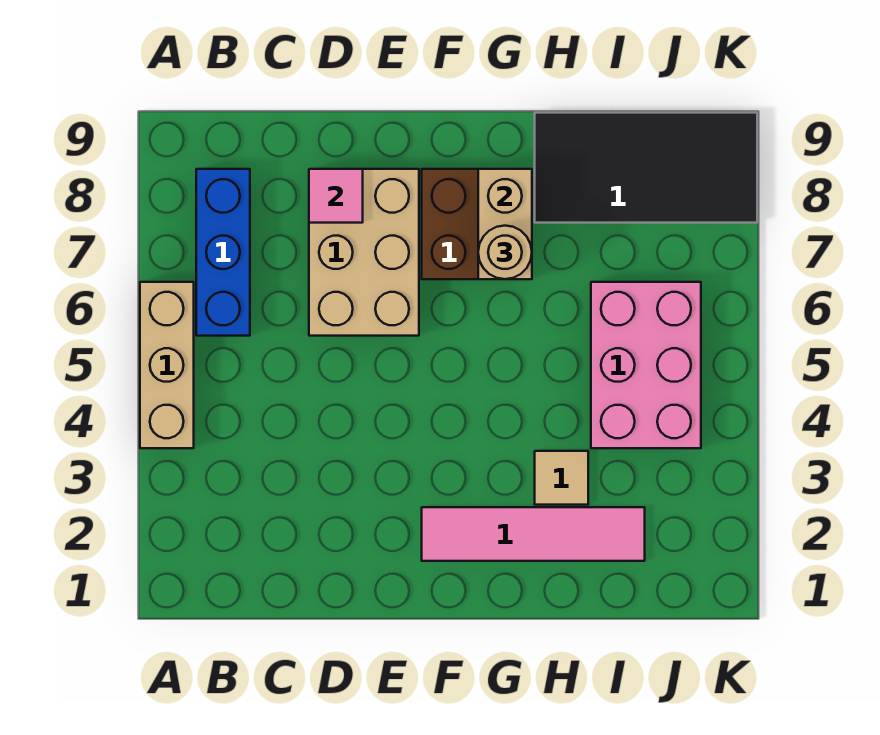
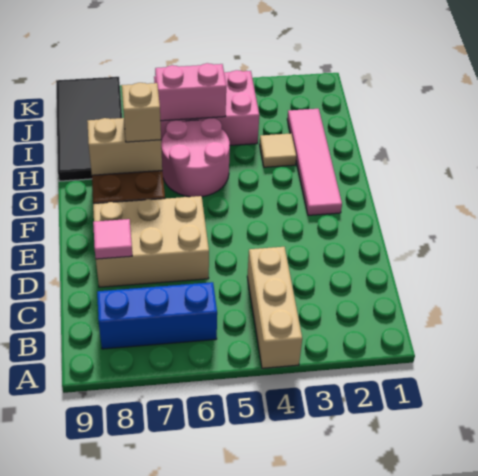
tan brick A4:A6 level 1 -> tan brick A4:C4 level 1
none -> pink round brick G5:H6 level 1
tan round brick G7 level 3 -> tan brick G7 level 3
none -> pink brick I5:I6 level 2

